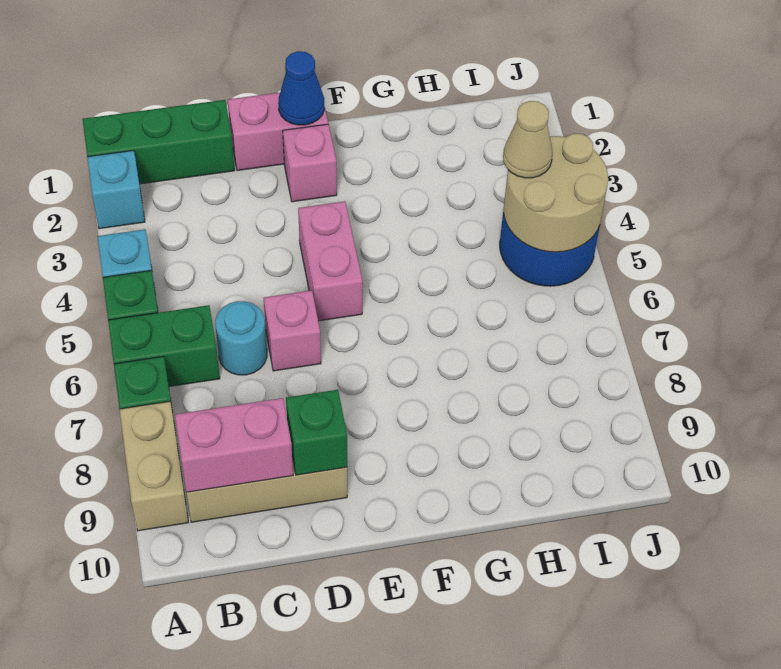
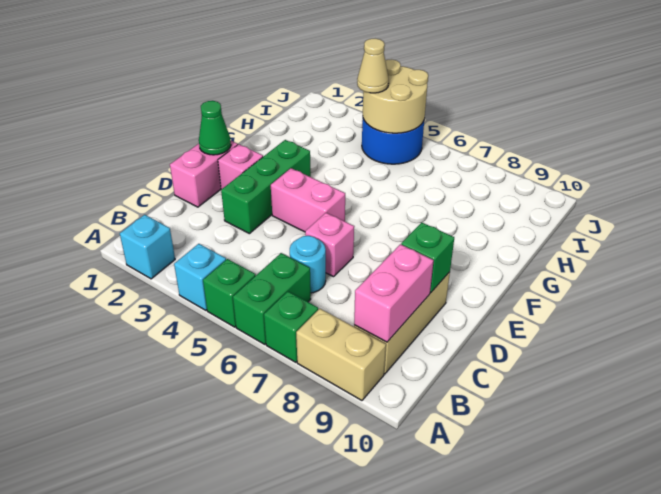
green brick A1:C1 level 1 -> green brick D3:F3 level 1
blue cone E1 level 2 -> green cone E1 level 2

